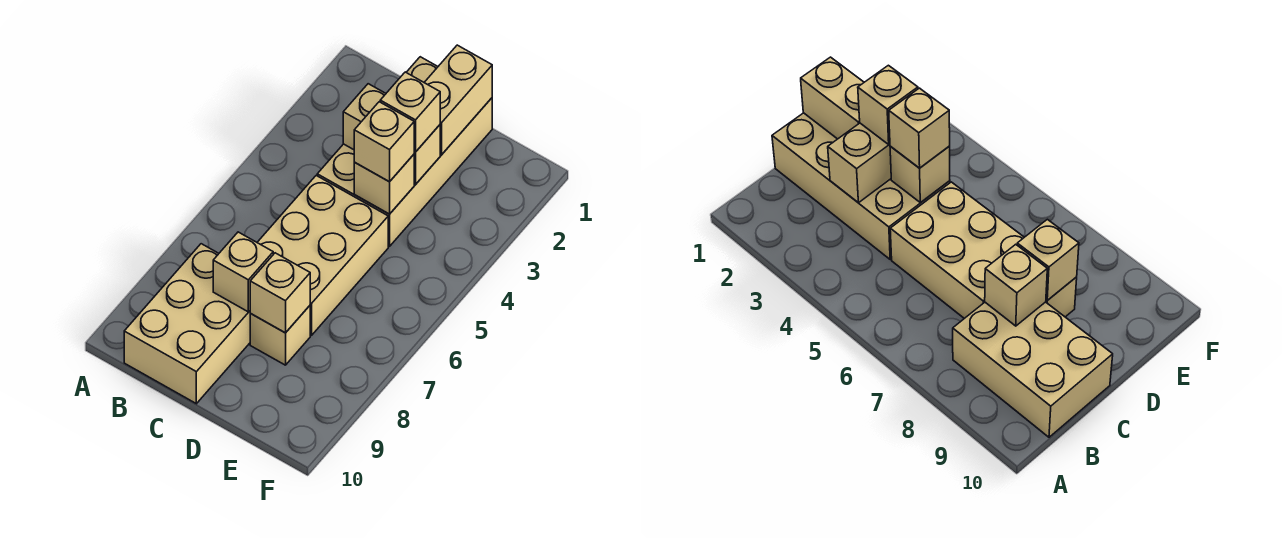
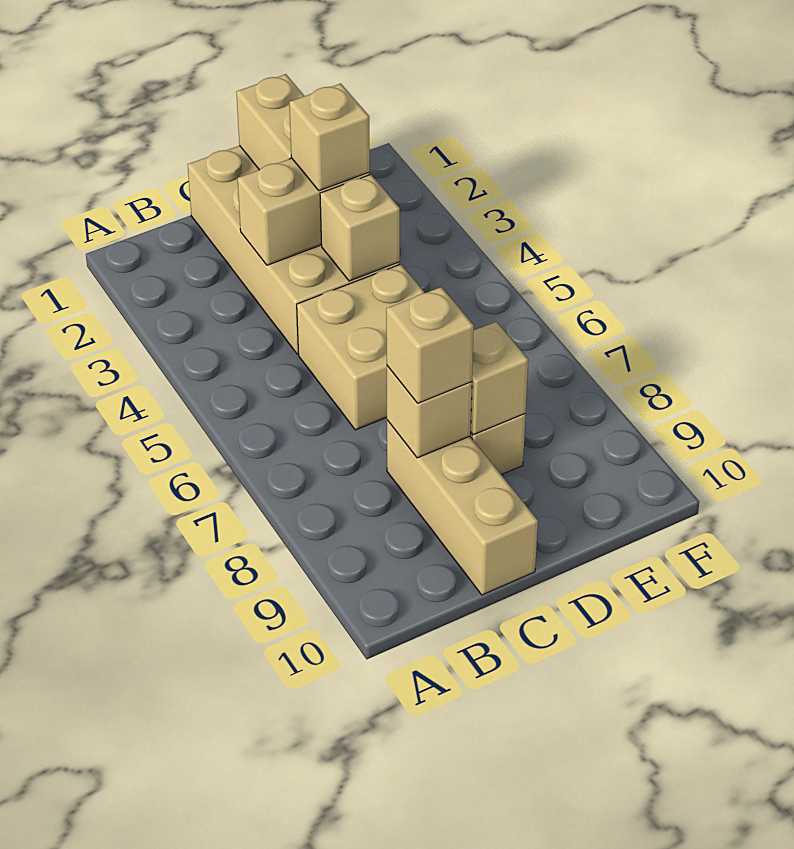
tan brick B8:C10 level 1 -> tan brick C8:C10 level 1
tan brick C5:D7 level 1 -> tan brick C5:D6 level 1
tan brick D4 level 3 -> tan brick C8 level 3

